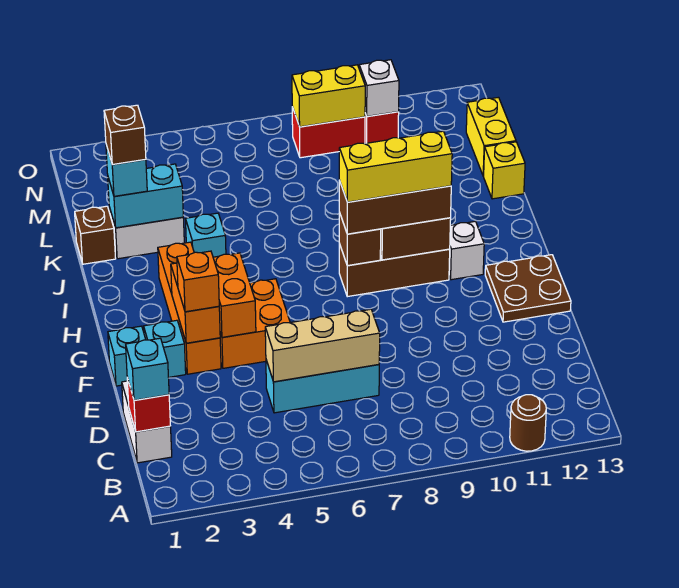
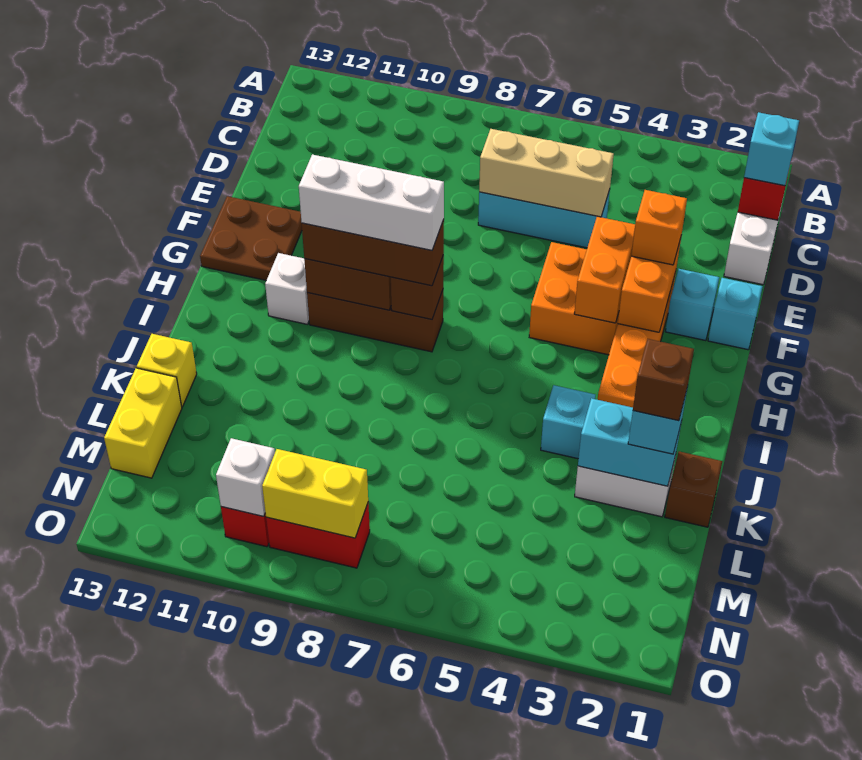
brown round brick A11 level 1 -> none
yellow brick H8:H10 level 4 -> white brick H8:H10 level 4

